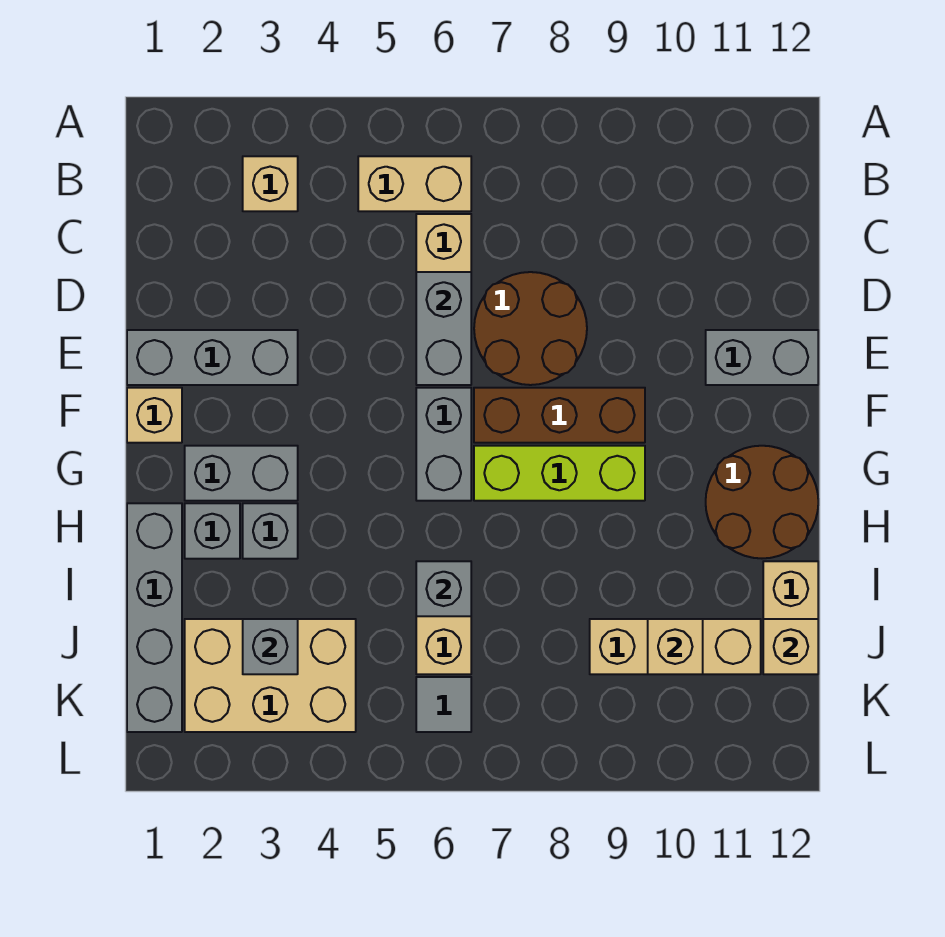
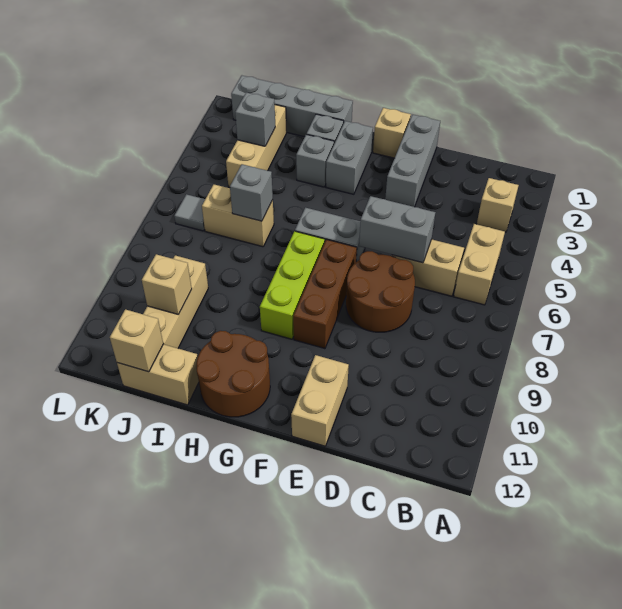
grey brick E11:E12 level 1 -> tan brick E11:E12 level 1
tan brick J2:K4 level 1 -> tan brick J2:J4 level 1

